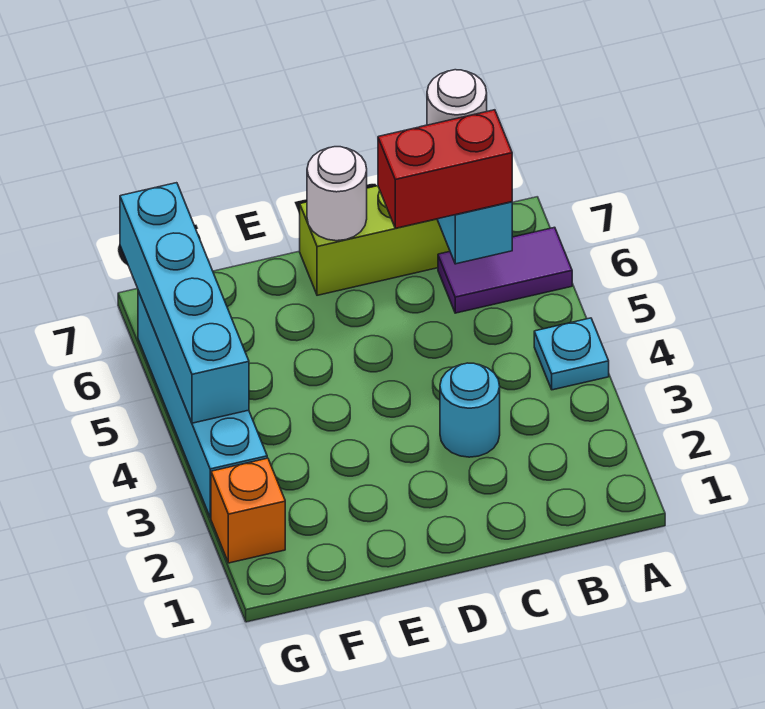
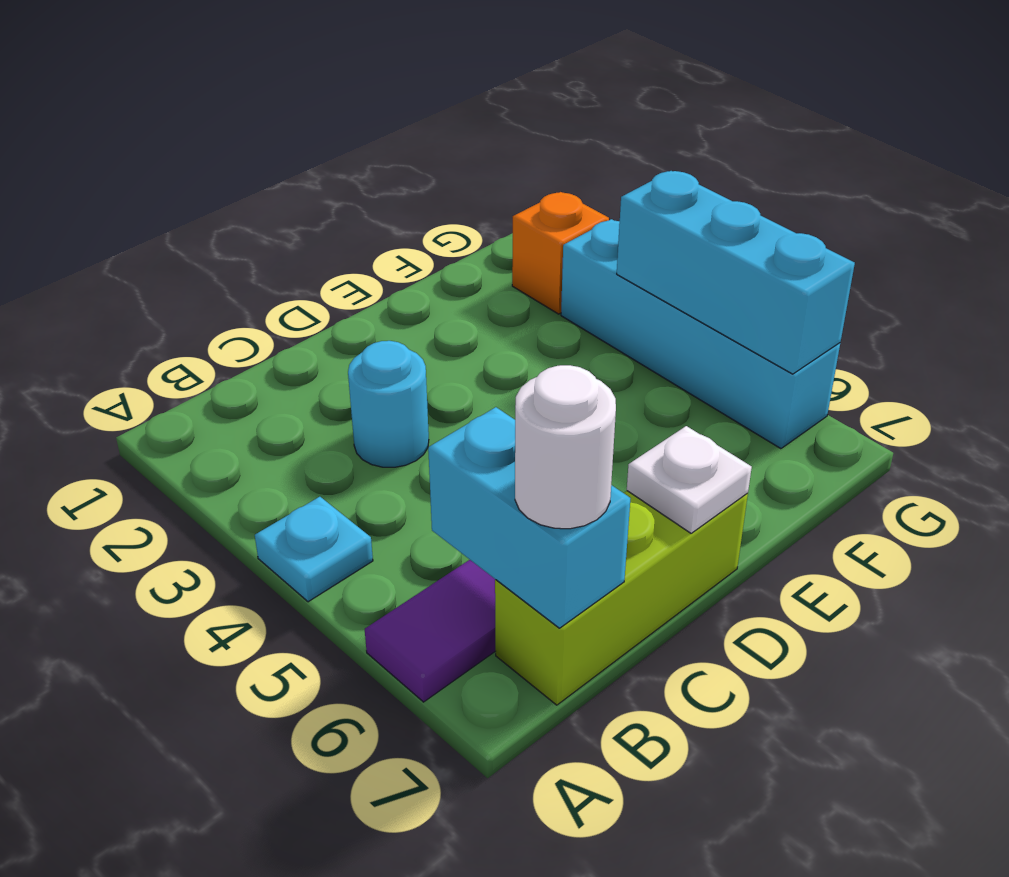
red brick B6:C6 level 3 -> none
white round brick D7 level 2 -> white plate D7 level 2
cyan brick G4:G7 level 2 -> cyan brick G4:G6 level 2

